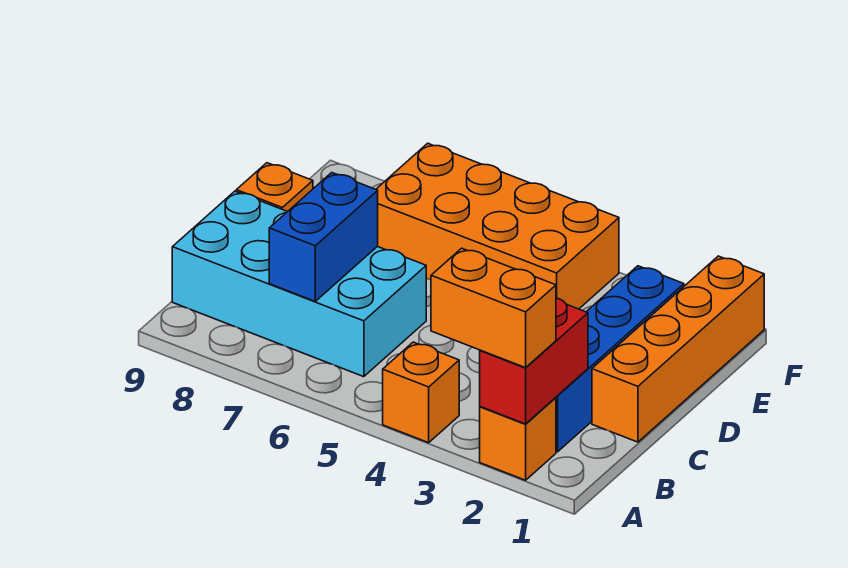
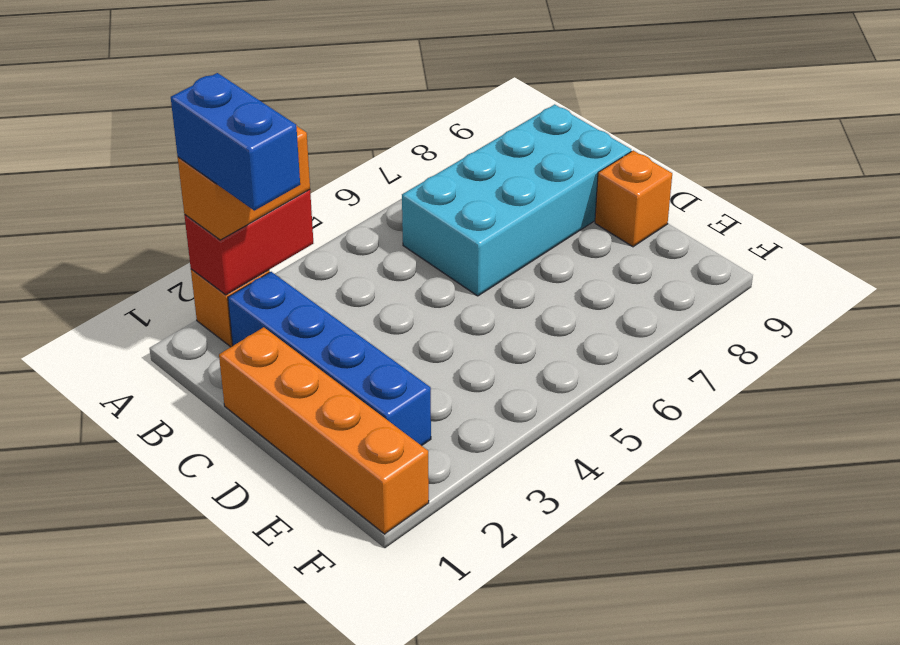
red brick A2:B2 level 2 -> red brick A2:A3 level 2
orange brick A4 level 1 -> none
blue brick B7:C7 level 2 -> blue brick A2:B2 level 4
orange brick E4:F7 level 1 -> none

